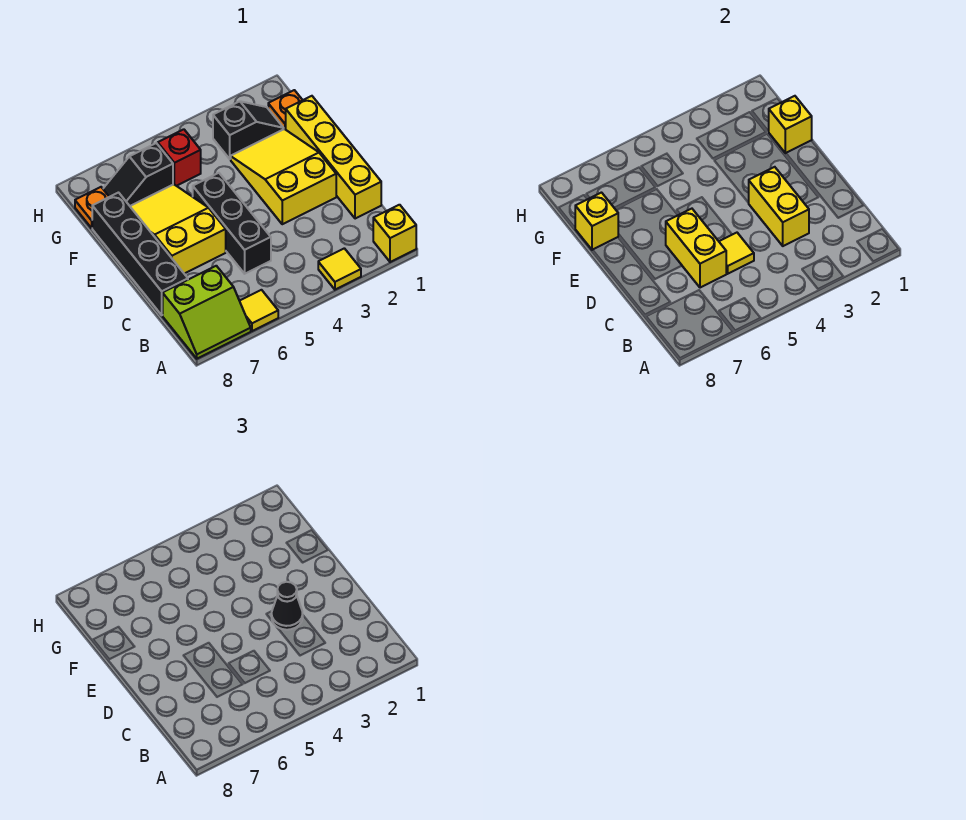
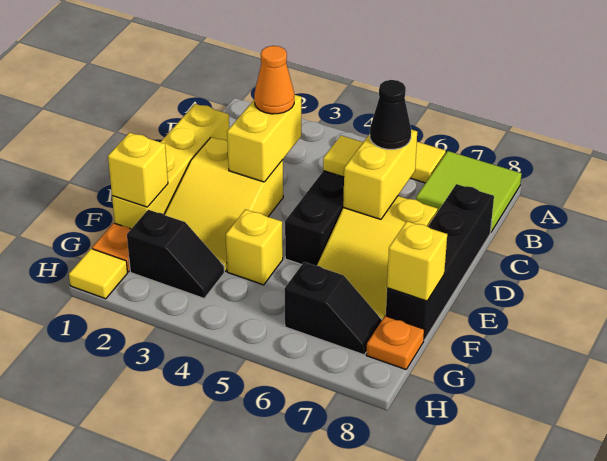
yellow brick A1 level 1 -> yellow brick F4 level 1
yellow tile A3 level 1 -> yellow tile H1 level 1
lime slope A7:B8 level 1 top B -> lime tile A7:B8 level 1
none -> orange cone C3 level 3
black cone D3 level 3 -> black cone C6 level 3
black slope G2:G3 level 1 top 3 -> black slope G2:G3 level 1 top 2
red brick G5 level 1 -> none

